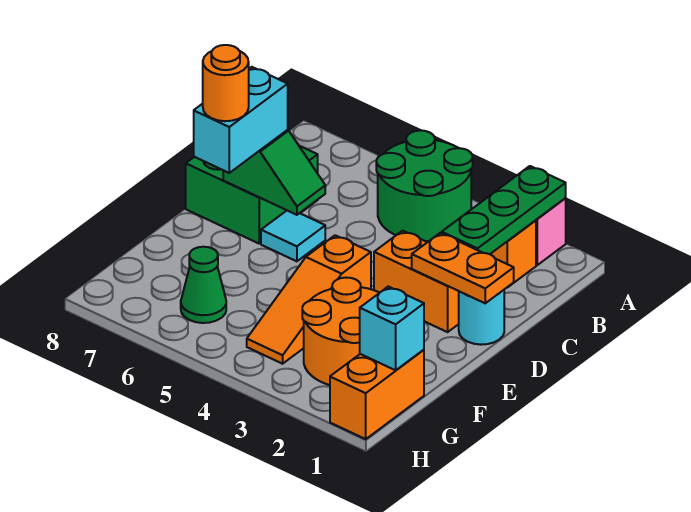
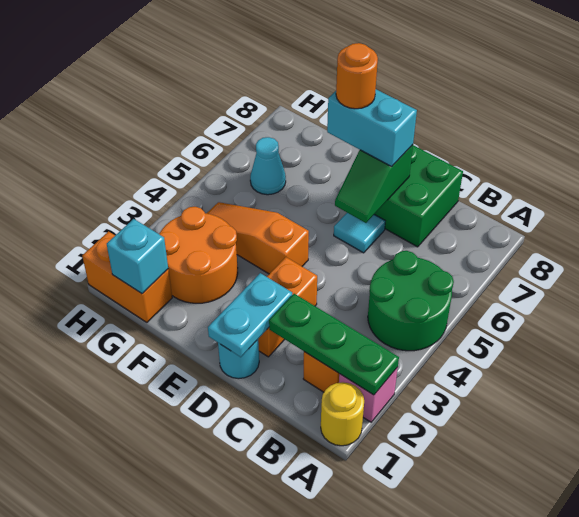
none -> yellow round brick A1 level 1
orange plate D1:D2 level 2 -> cyan plate D1:D2 level 2
green cone G6 level 1 -> cyan cone G6 level 1

